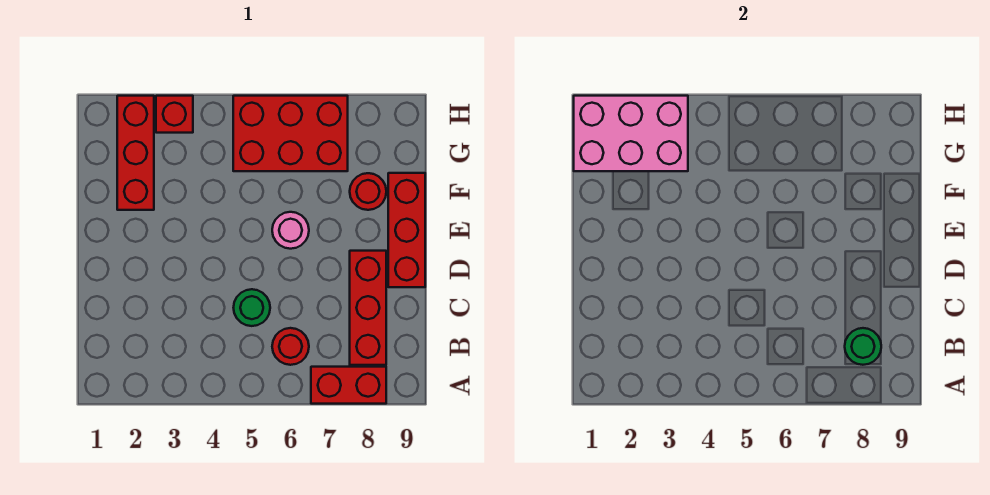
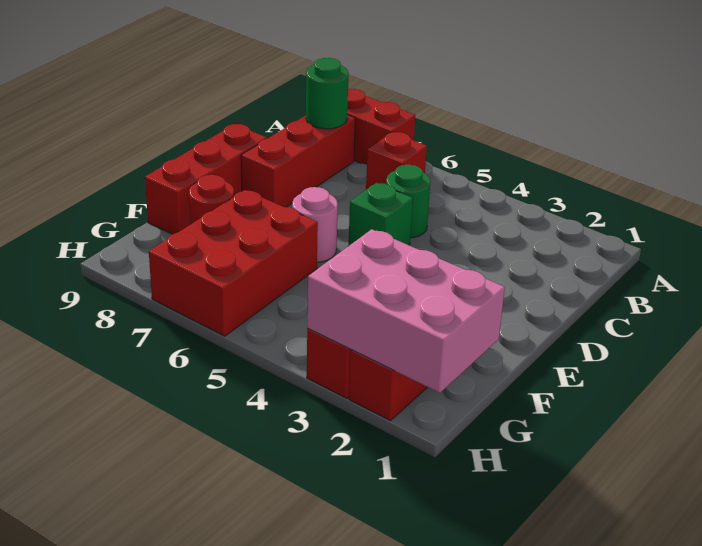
red round brick B6 level 1 -> red brick B6 level 1
none -> green brick D5 level 1
red brick G5:H7 level 1 -> red brick F6:H7 level 1

